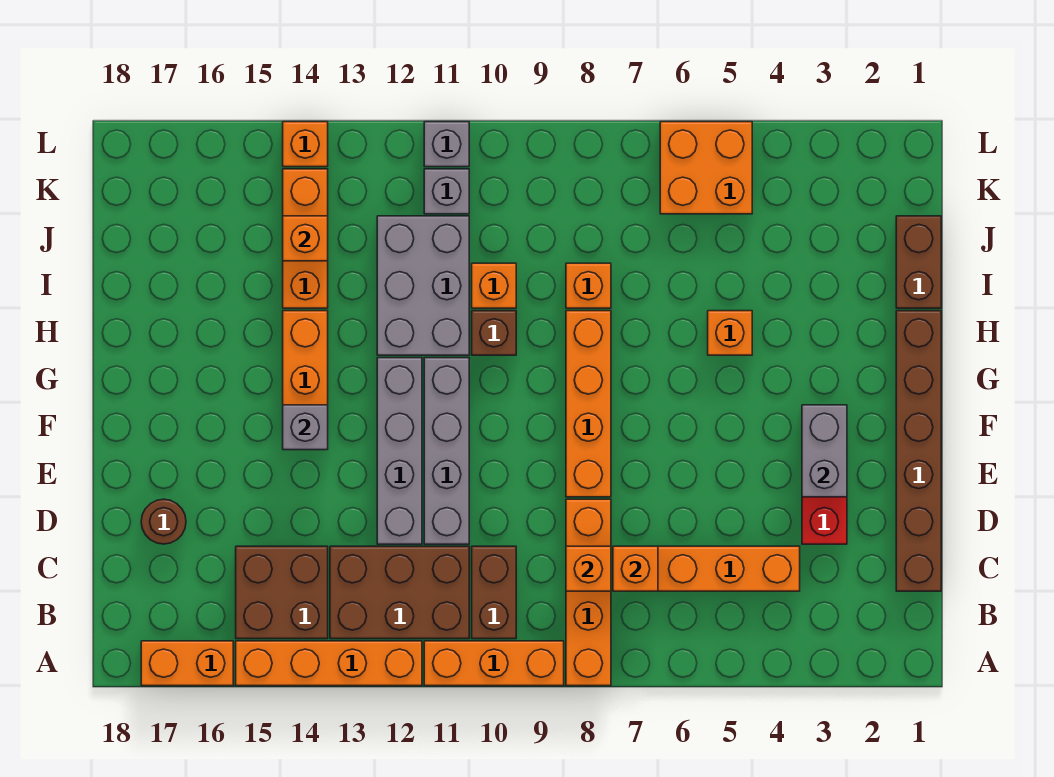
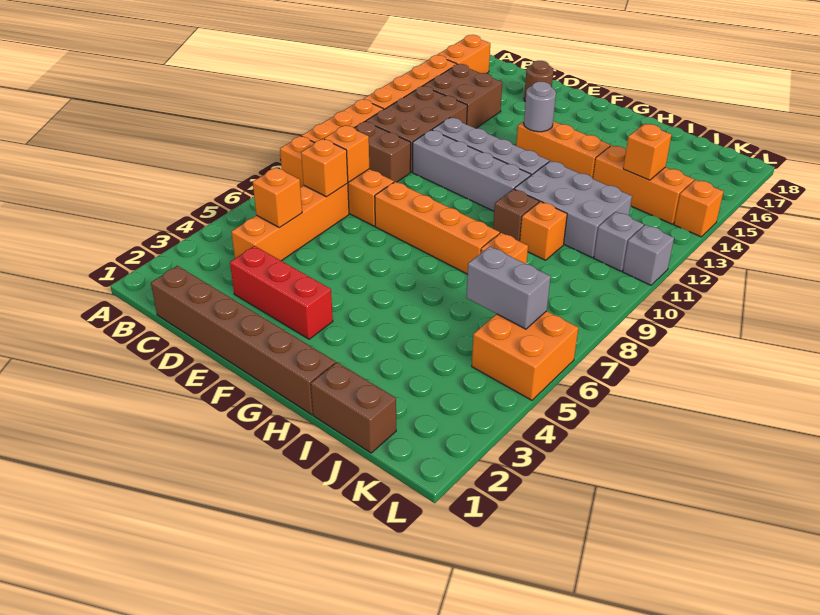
grey brick E3:F3 level 2 -> grey brick J6:K6 level 2
grey brick F14 level 2 -> grey round brick F14 level 2
orange brick H5 level 1 -> orange brick C5 level 2

